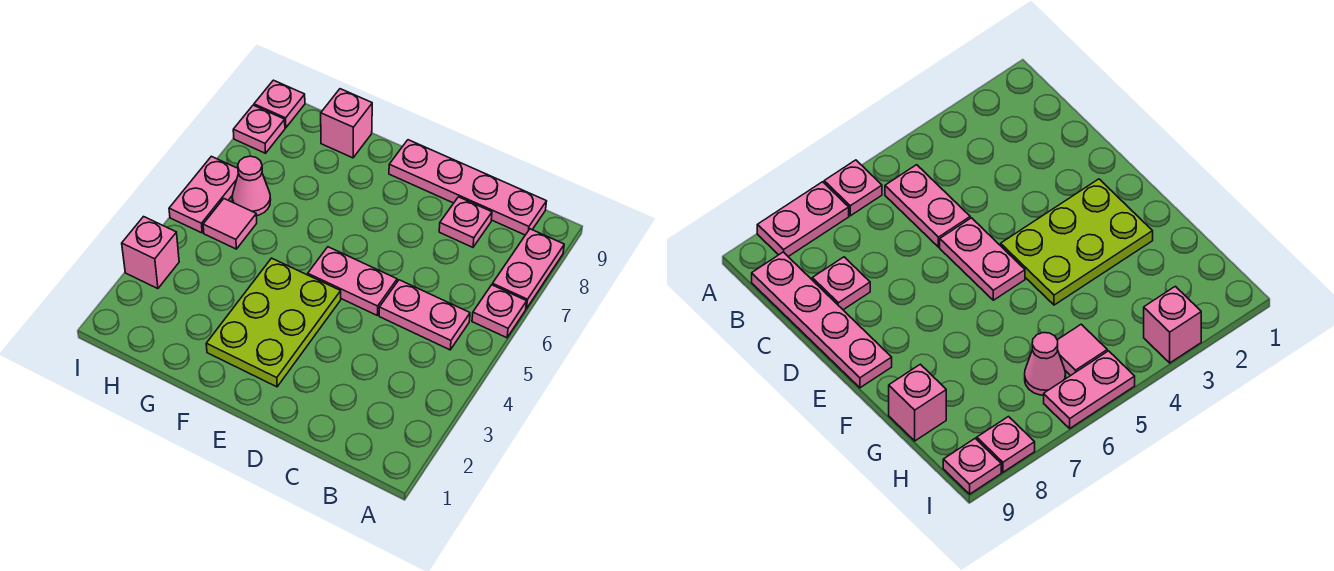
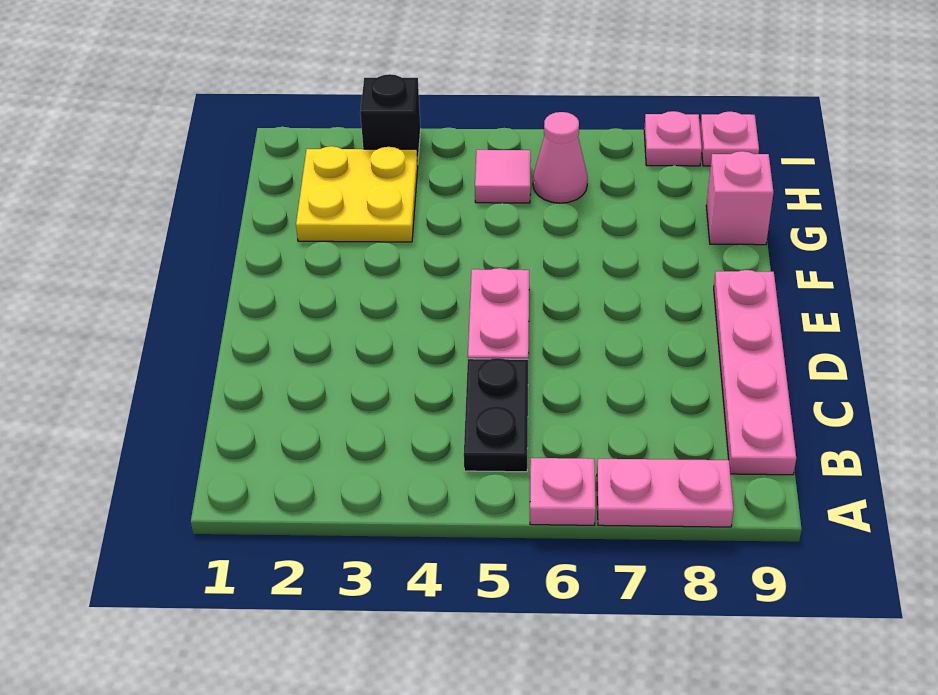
pink plate B5:C5 level 1 -> black plate B5:C5 level 1
pink plate C8 level 1 -> none
lime plate E2:F4 level 1 -> none
none -> yellow plate G2:H3 level 1
pink brick I3 level 1 -> black brick I3 level 1
pink plate I5:I6 level 1 -> none

